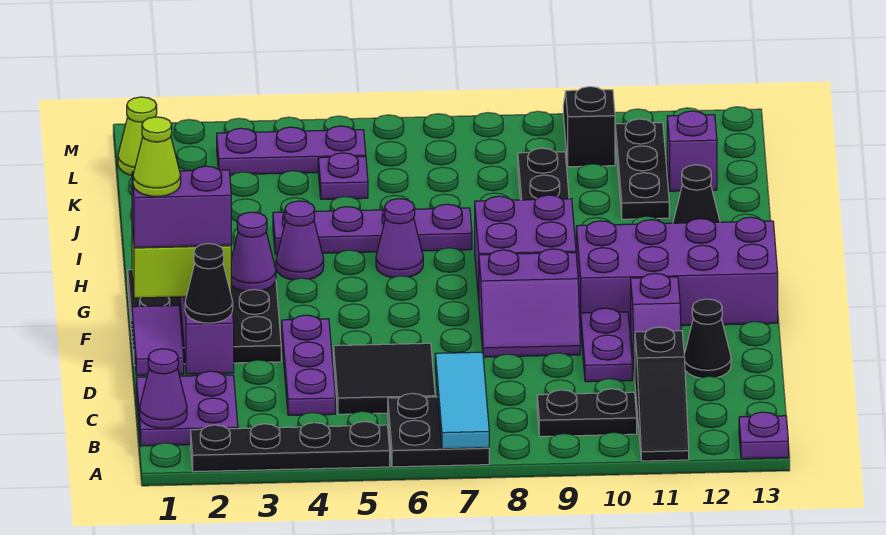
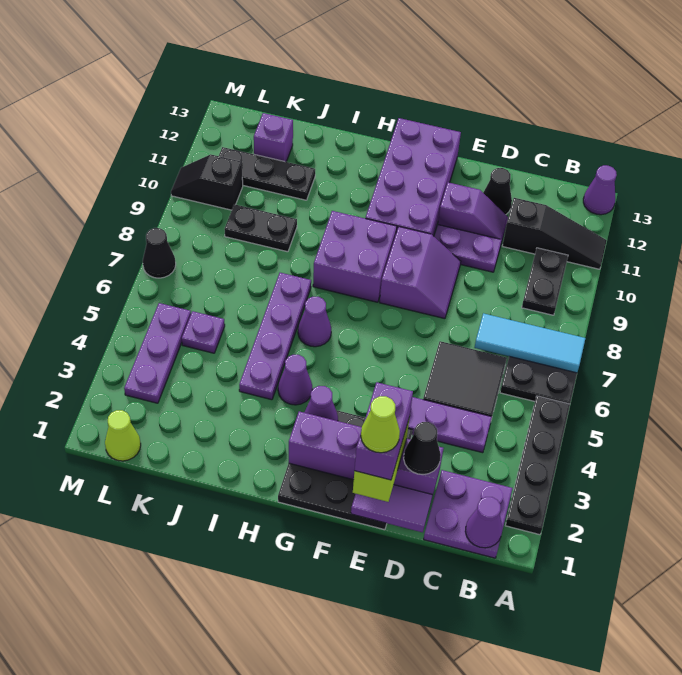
purple plate A13 level 1 -> purple cone A13 level 1
black cone I12 level 1 -> black cone M7 level 1

